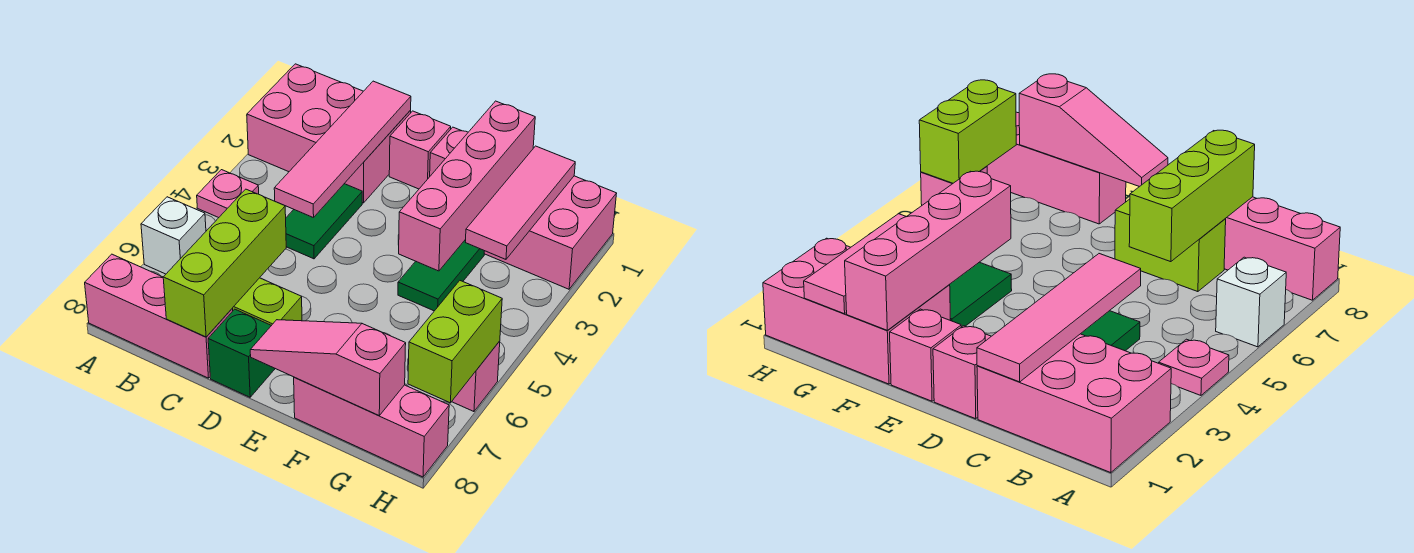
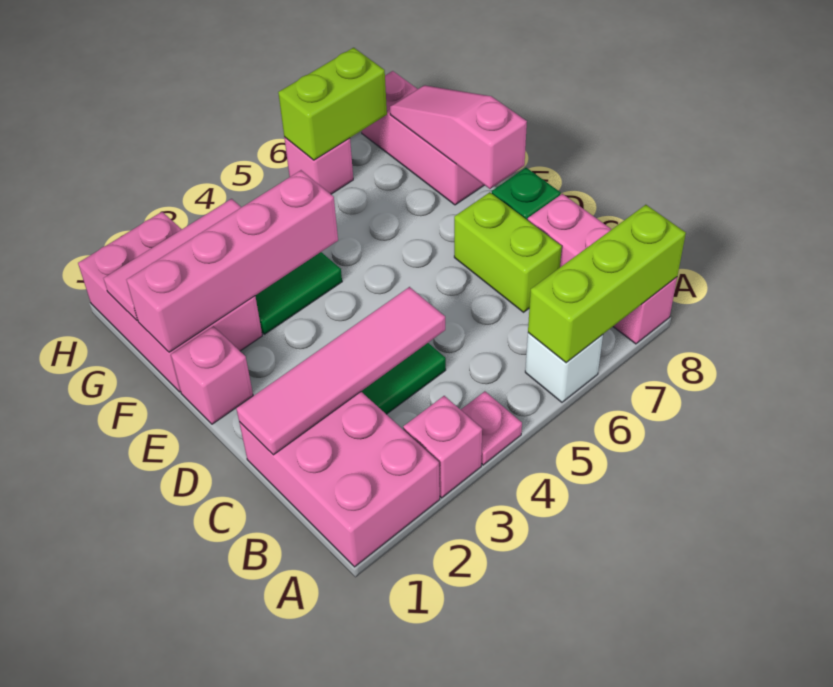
lime brick C6:C8 level 2 -> lime brick A6:A8 level 2
pink brick D1 level 1 -> pink brick A3 level 1
pink slope E8:G8 level 2 top G -> pink slope E8:G8 level 2 top E

